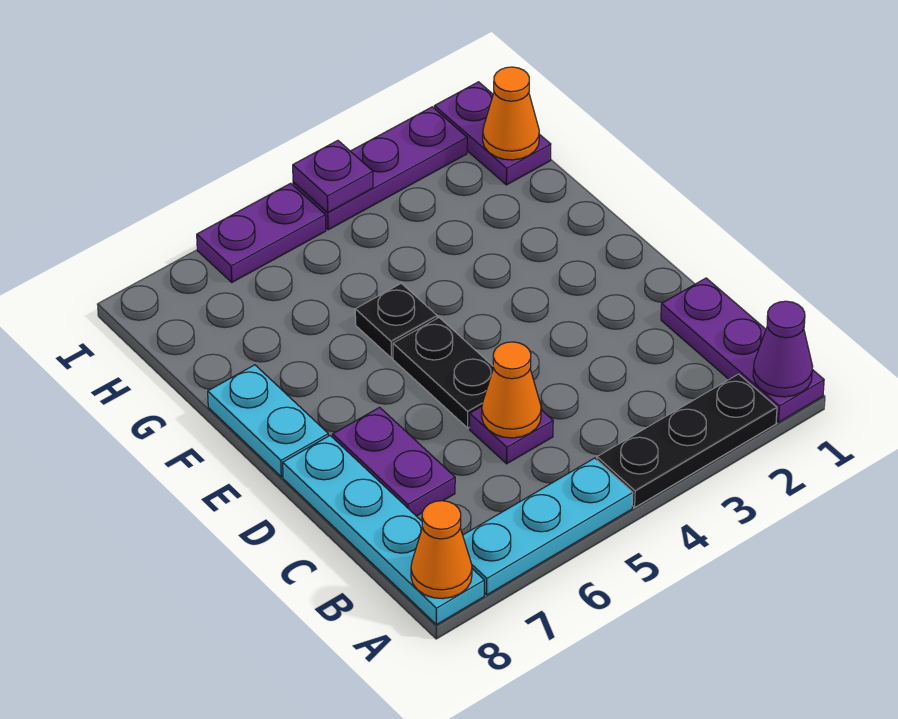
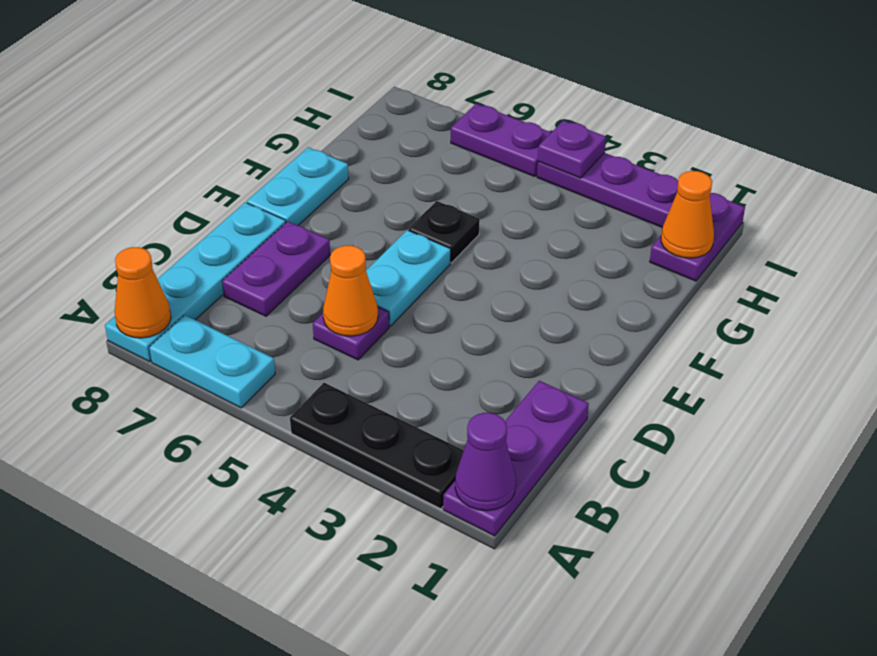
cyan plate A5:A7 level 1 -> cyan plate A6:A7 level 1
black plate D5:E5 level 1 -> cyan plate D5:E5 level 1

